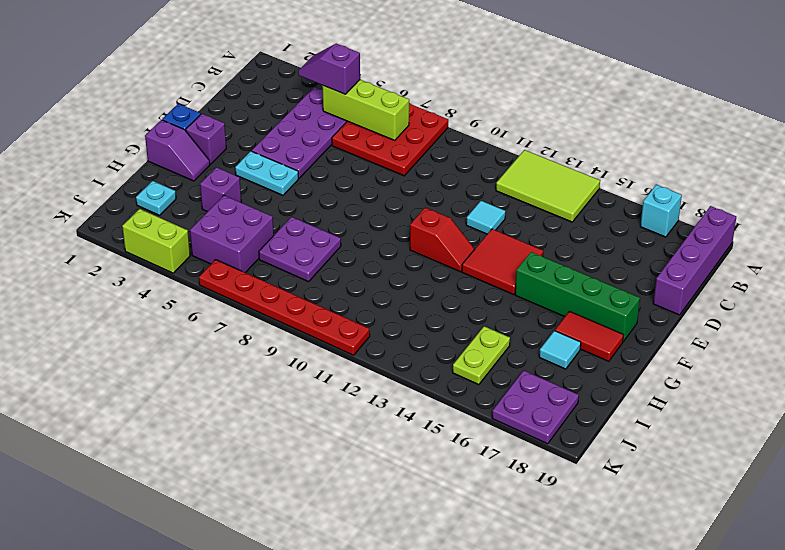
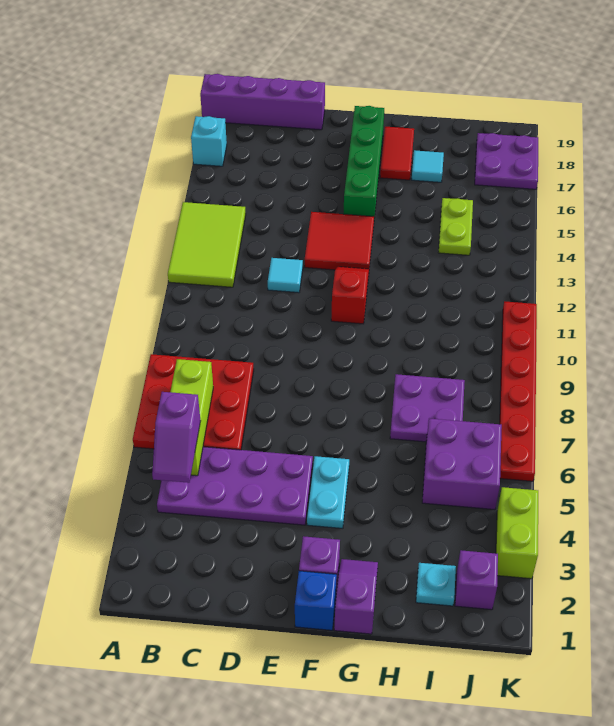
purple brick H4 level 1 -> purple brick J2 level 1
lime plate I15:J15 level 1 -> lime plate I14:I15 level 1

